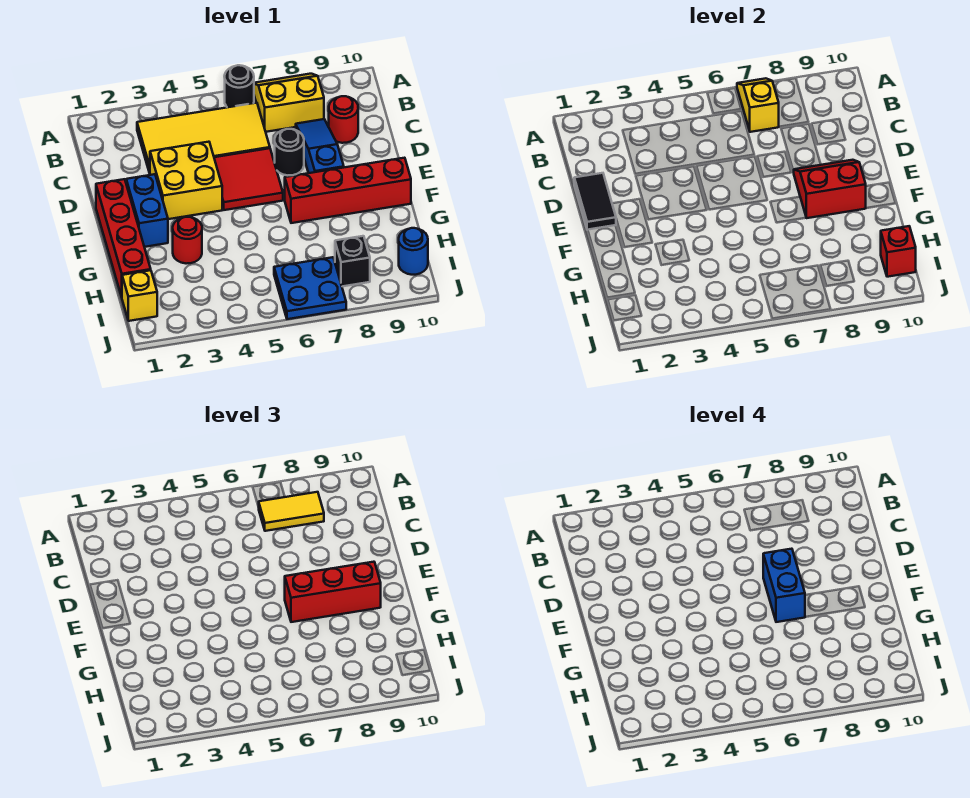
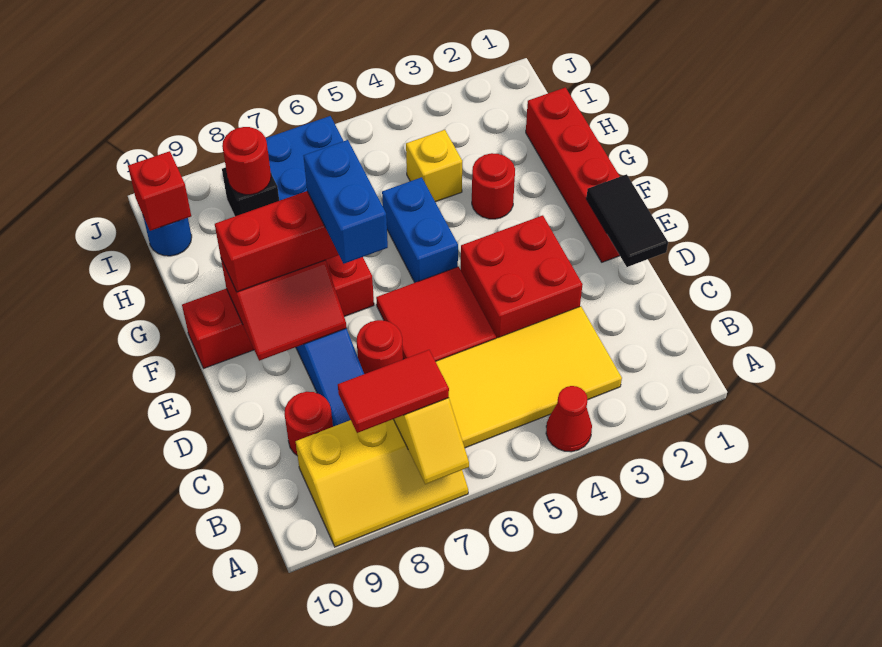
none -> red cone A4 level 1
black round brick A6 level 1 -> none
yellow slope A7:B8 level 1 top B -> yellow slope A7:B9 level 1 top B
yellow tile B7:B8 level 3 -> red tile B7:B8 level 3
yellow brick D3:E4 level 1 -> red brick D3:E4 level 1
black round brick D7 level 1 -> red round brick D7 level 1
blue brick E2:F2 level 1 -> blue brick F5:G5 level 1
yellow brick I1 level 1 -> yellow brick H4 level 1
none -> red round brick I8 level 2

